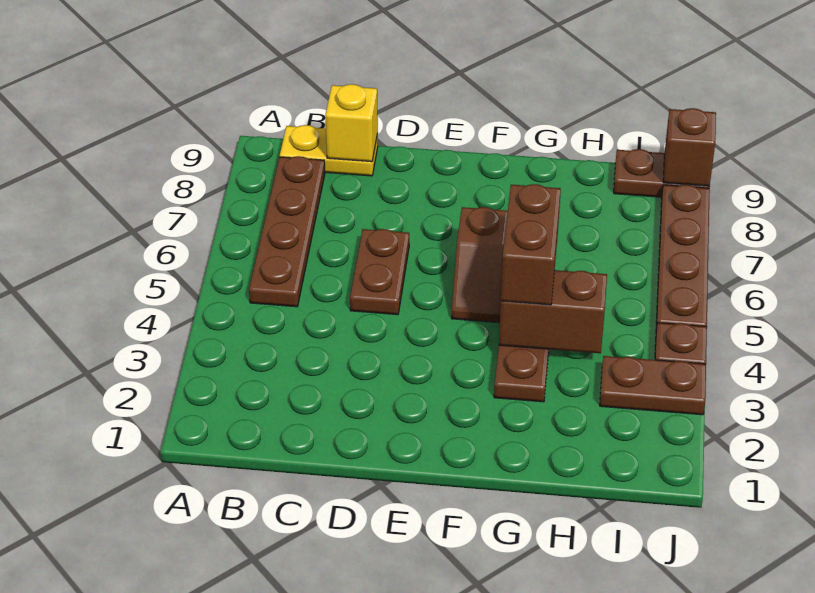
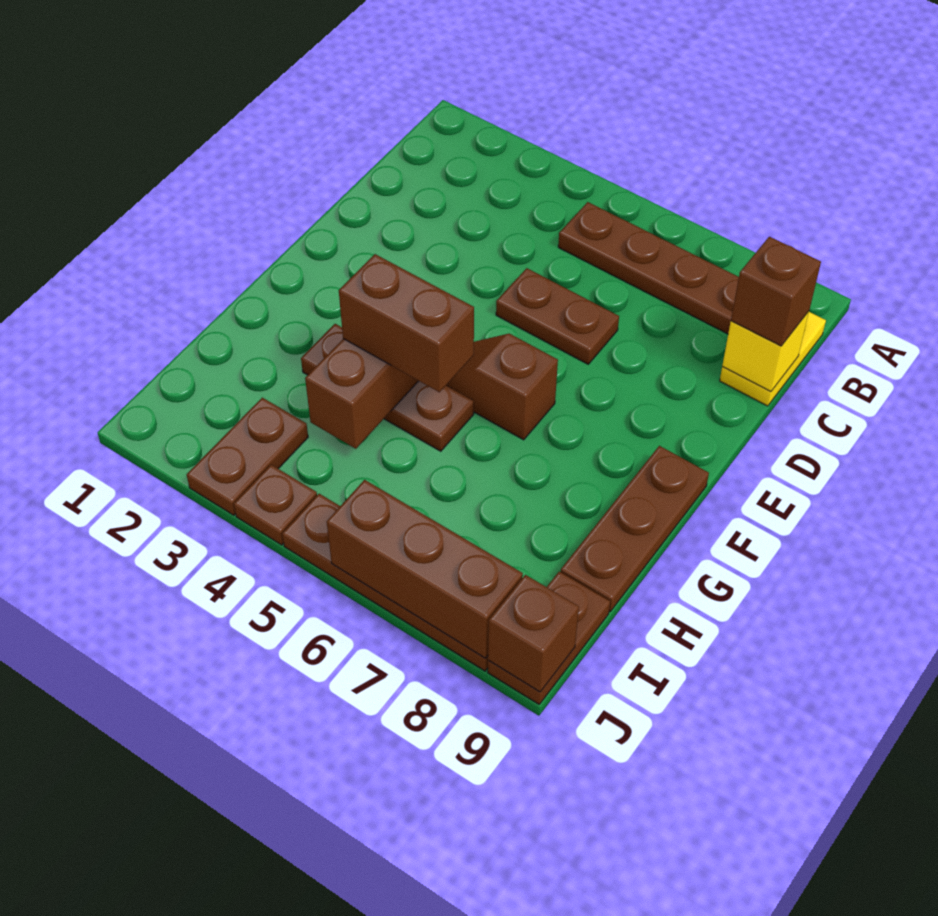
none -> brown brick C9 level 3
none -> brown plate F9:H9 level 1
none -> brown brick J6:J8 level 2

